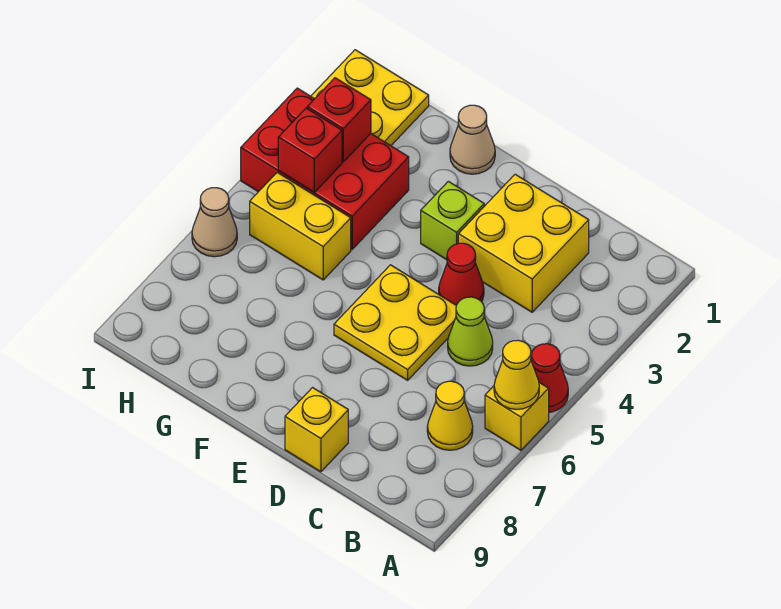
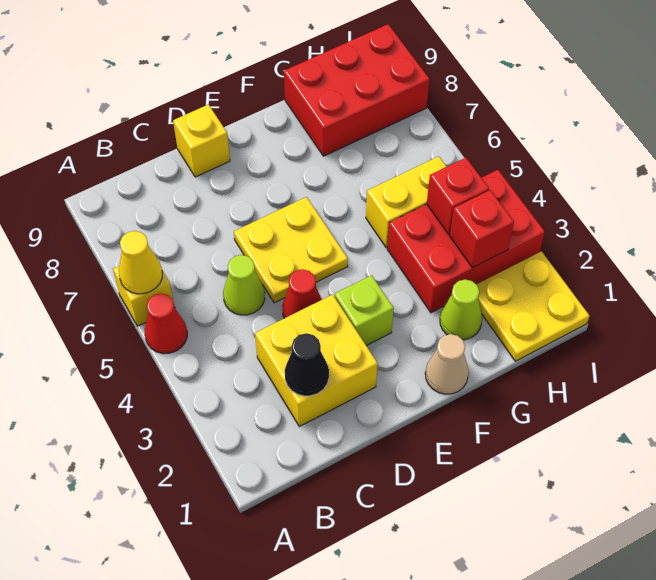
yellow cone B7 level 1 -> none
none -> black cone C2 level 2
none -> lime cone G2 level 1
none -> red brick G8:I9 level 1
tan cone I6 level 1 -> none

